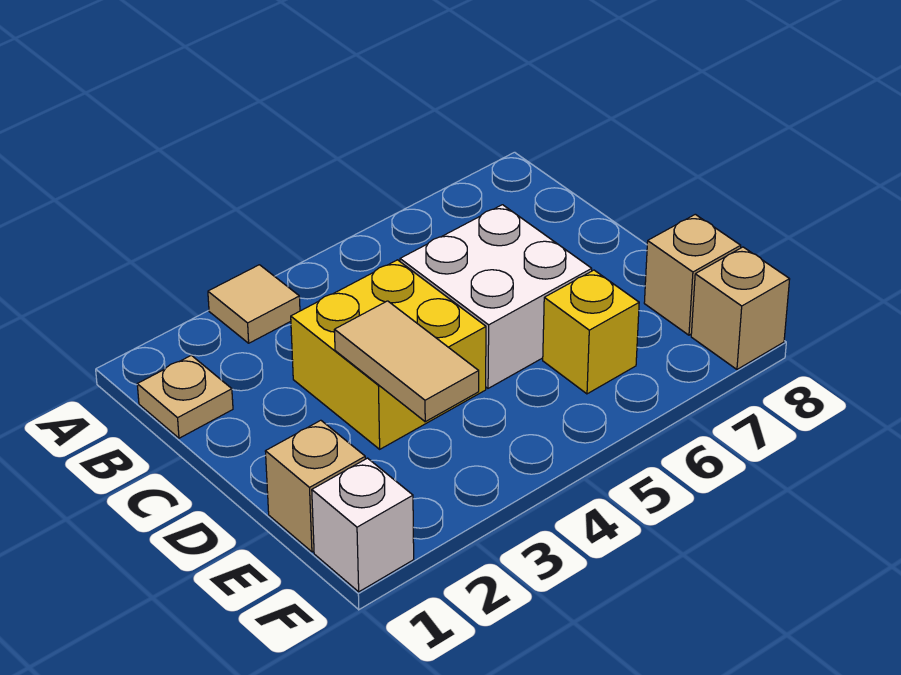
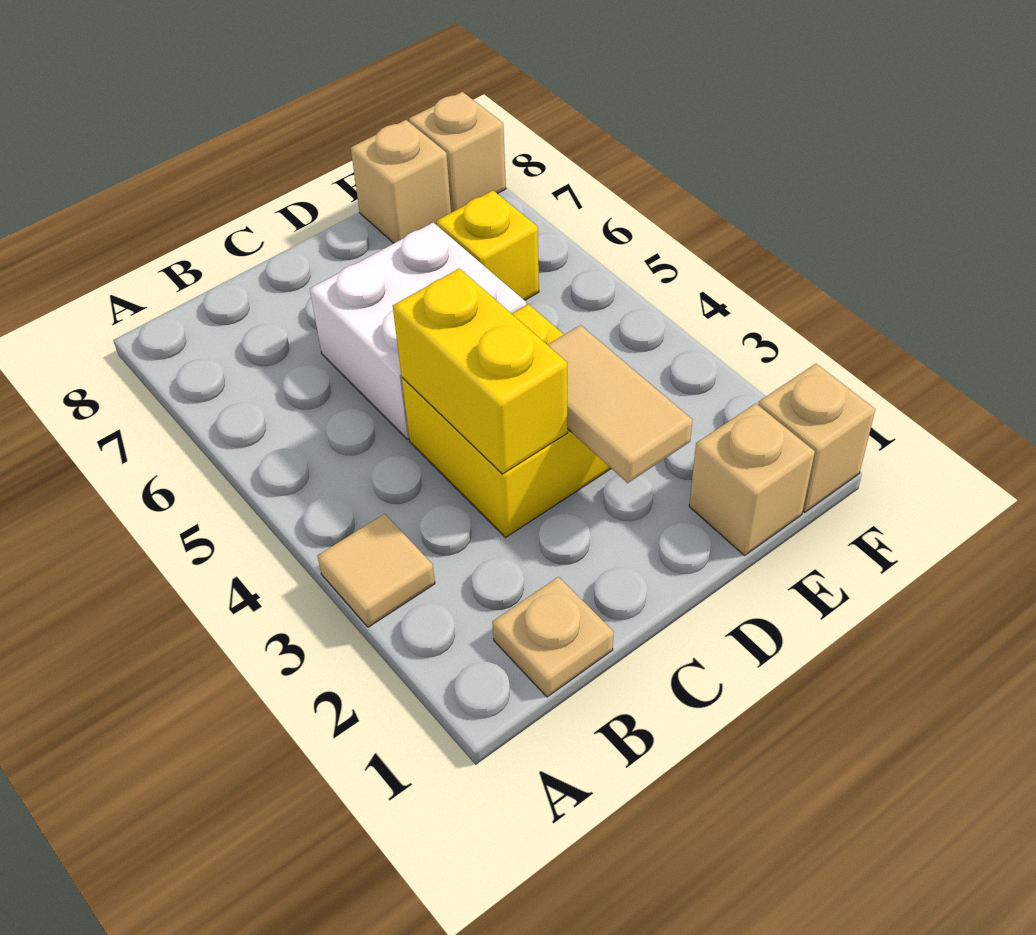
none -> yellow brick C3:C4 level 2
tan tile D3:E3 level 2 -> tan tile D2:D3 level 2
white brick F1 level 1 -> tan brick F1 level 1

